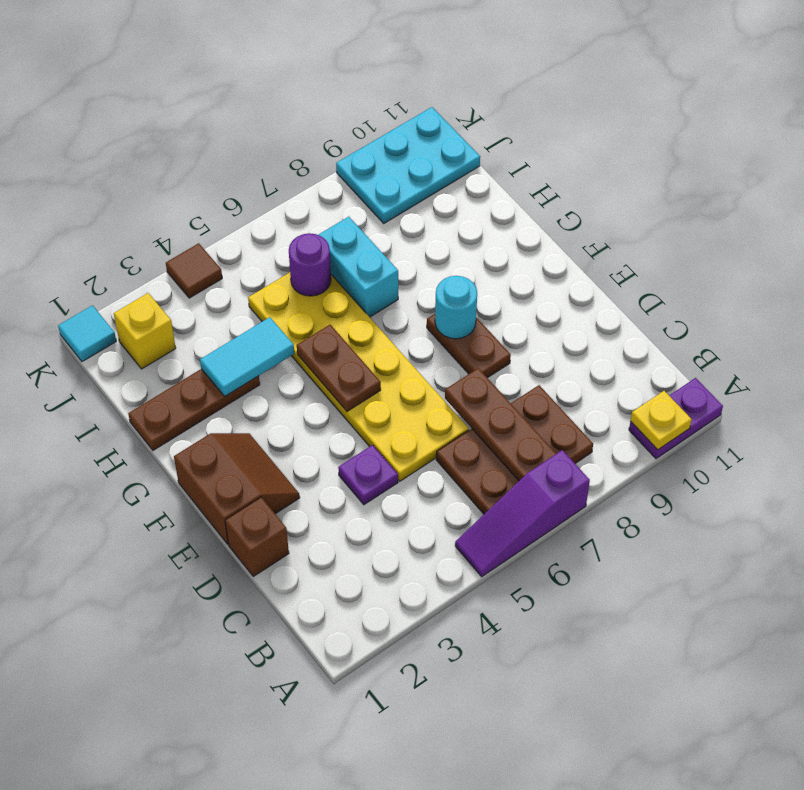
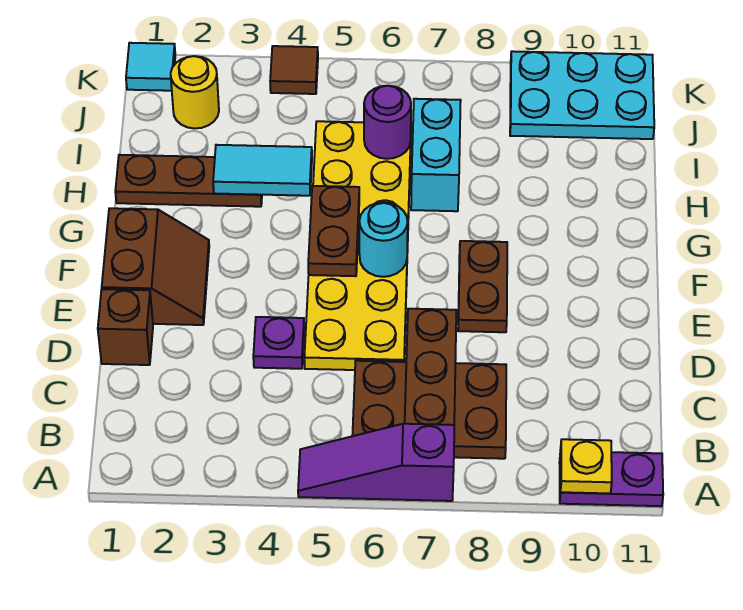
cyan round brick F8 level 2 -> cyan round brick F6 level 2
yellow brick J2 level 1 -> yellow round brick J2 level 1

